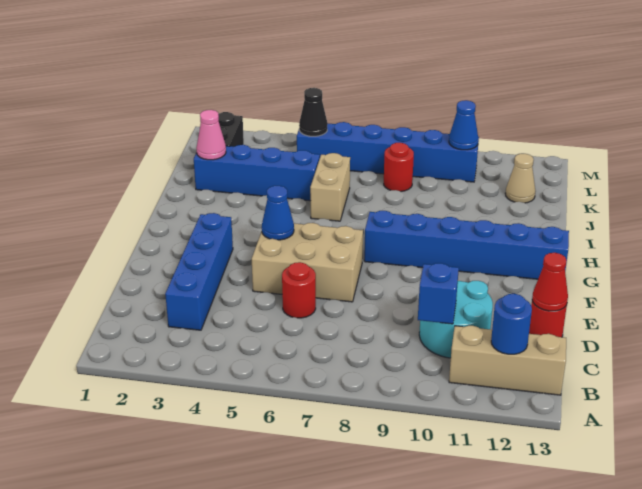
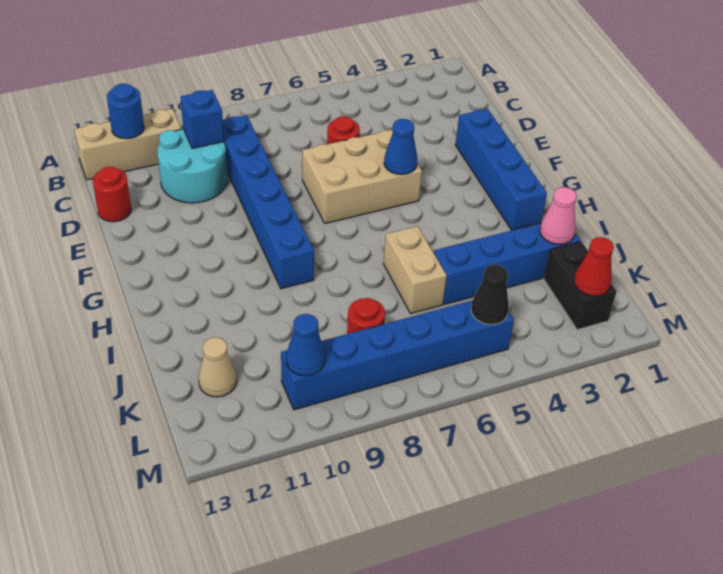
blue brick C3:F3 level 1 -> blue brick E2:H2 level 1
red cone D13 level 2 -> red cone L2 level 2
blue brick G8:G13 level 1 -> blue brick C9:H9 level 1

